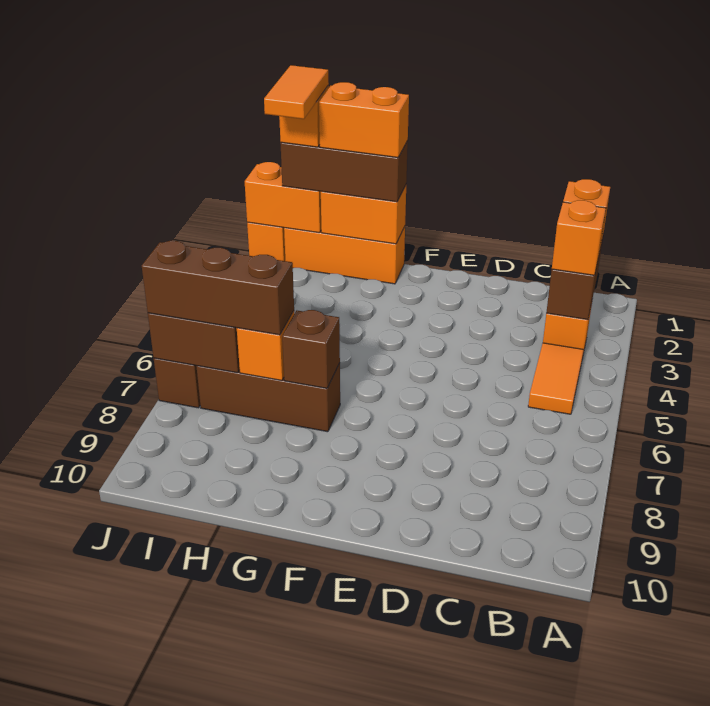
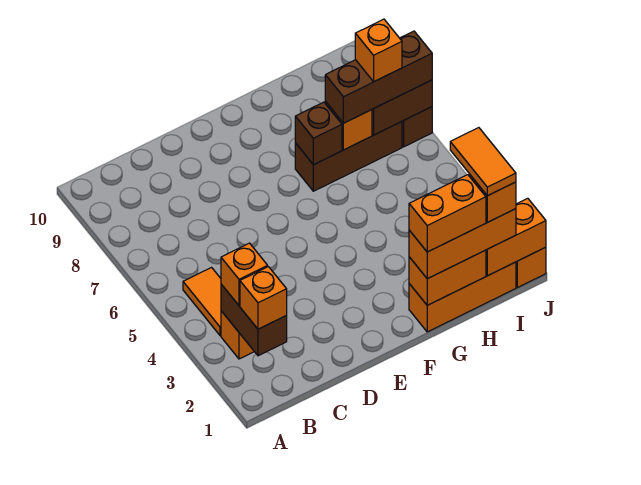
brown brick G1:I1 level 3 -> orange brick G1:I1 level 3
none -> orange brick I7 level 4

